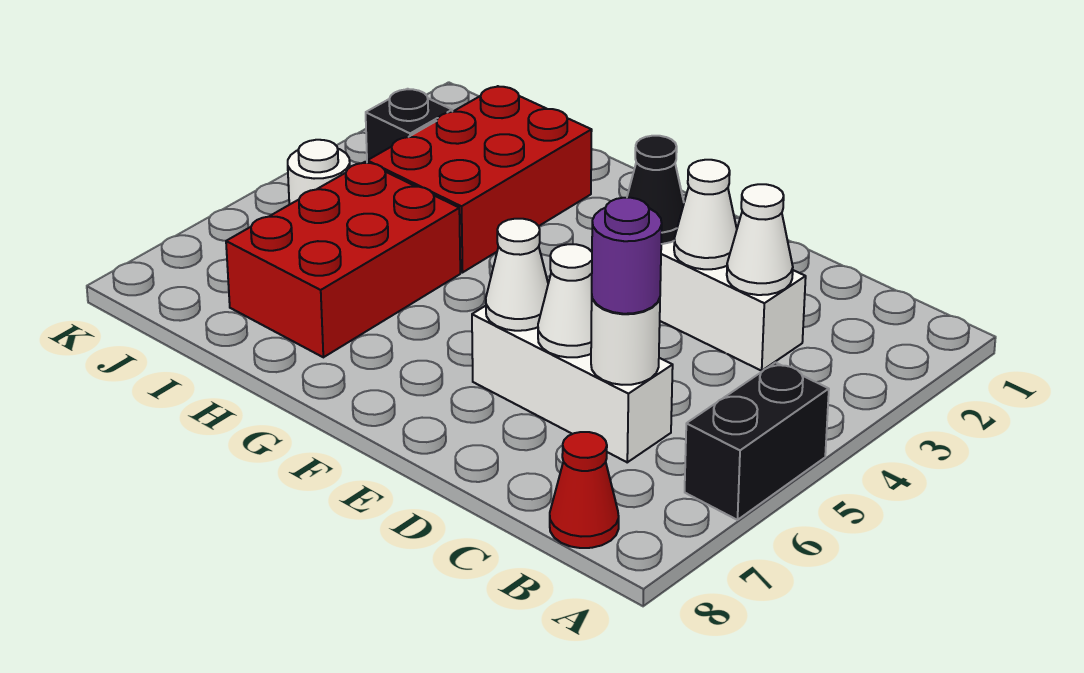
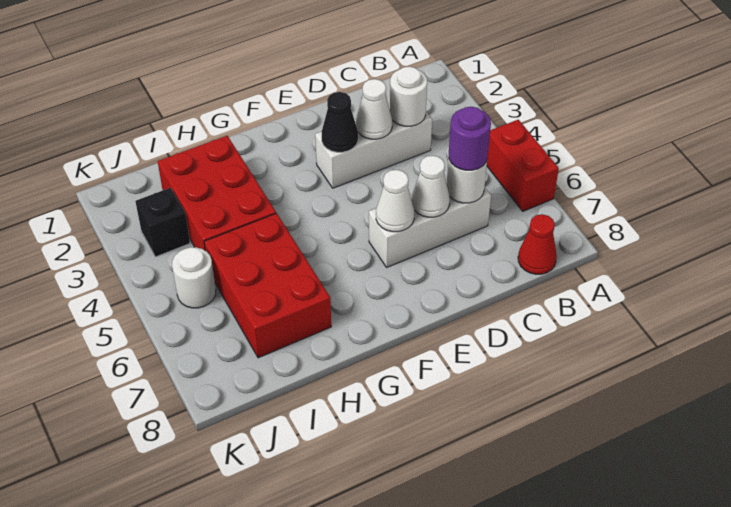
black brick A5:A6 level 1 -> red brick A5:A6 level 1
white cone C3 level 2 -> white round brick C3 level 2

